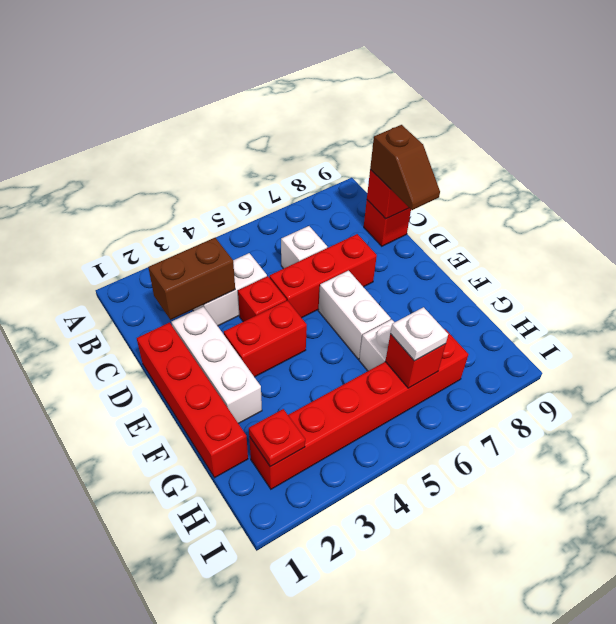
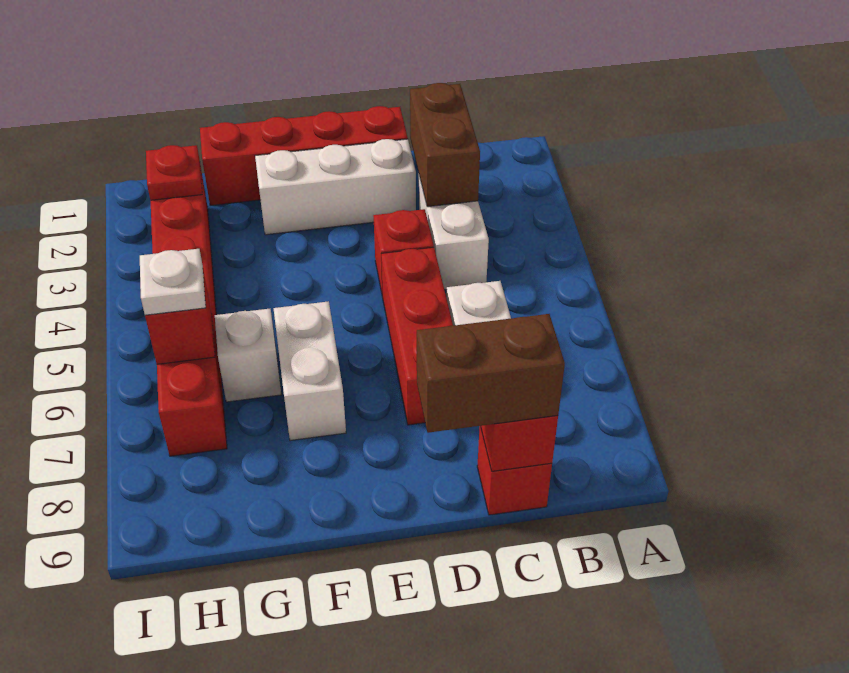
brown slope C9:D9 level 3 top C -> brown brick C9:D9 level 3
red brick E3:E4 level 1 -> none
white brick E6:F6 level 1 -> white brick F6:F7 level 1

